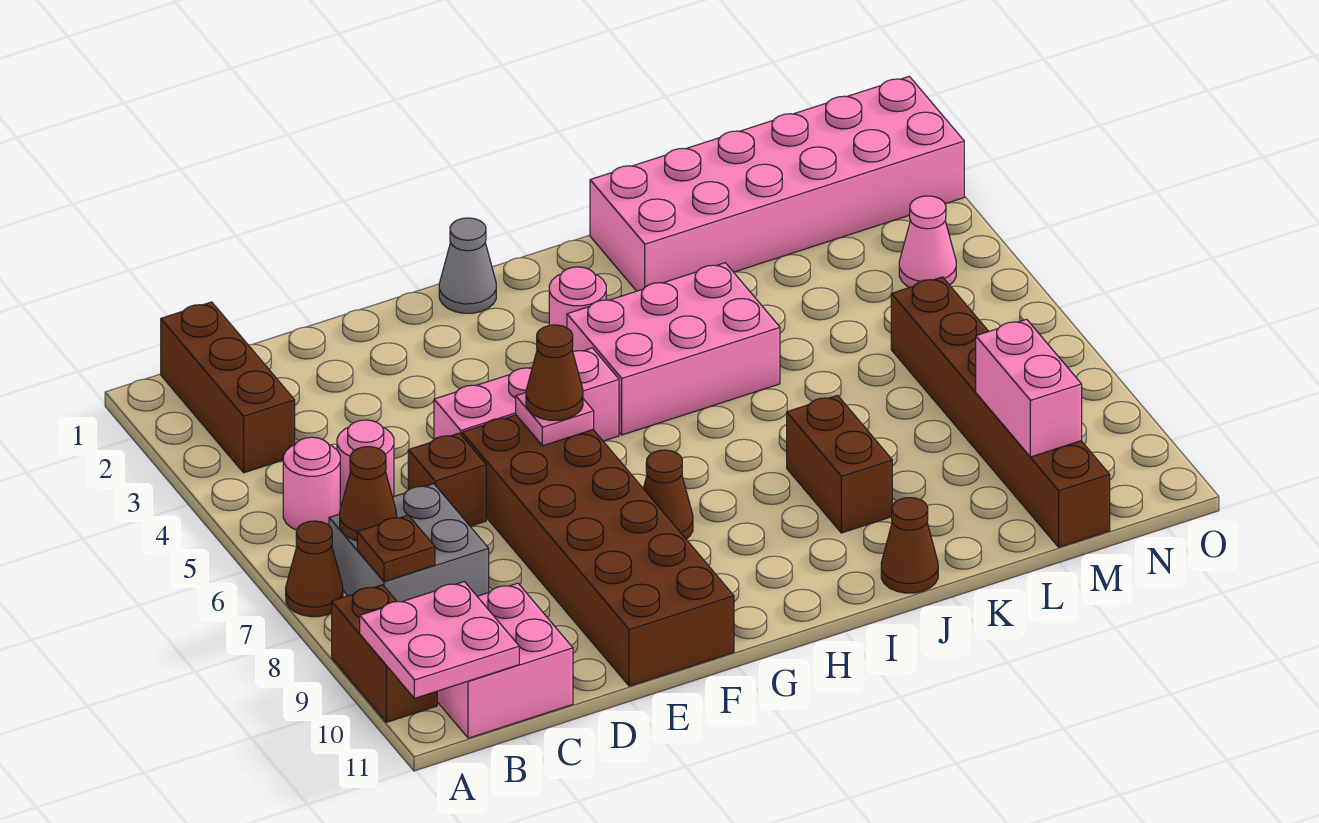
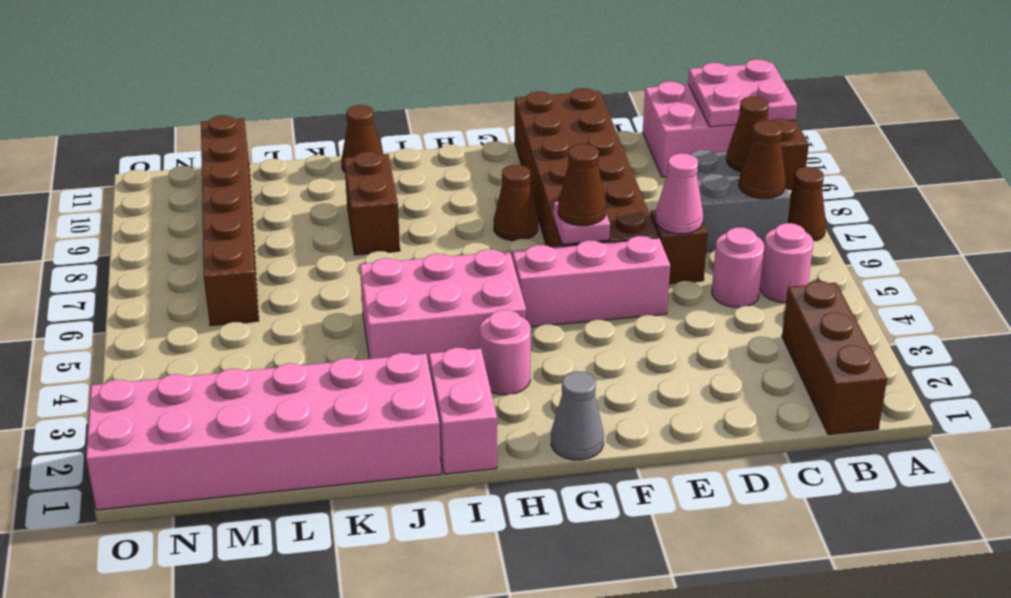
brown plate B8 level 2 -> brown cone B8 level 2
pink brick M9:M10 level 2 -> pink brick I1:I2 level 1
pink cone N4 level 1 -> pink cone D6 level 2

